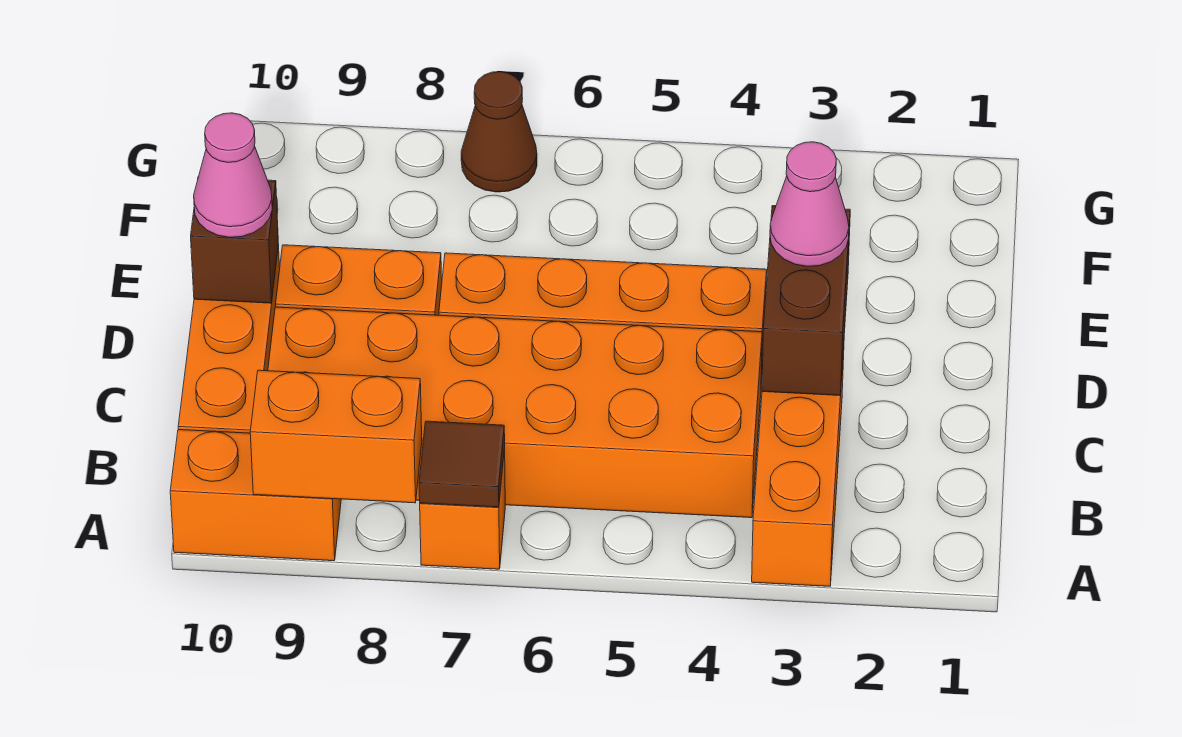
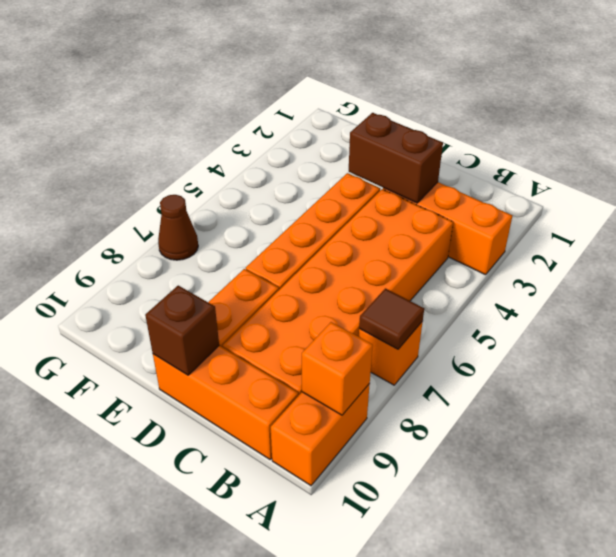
orange brick A8:A9 level 2 -> orange brick A9 level 2
pink cone D3 level 3 -> none
pink cone D10 level 3 -> none

